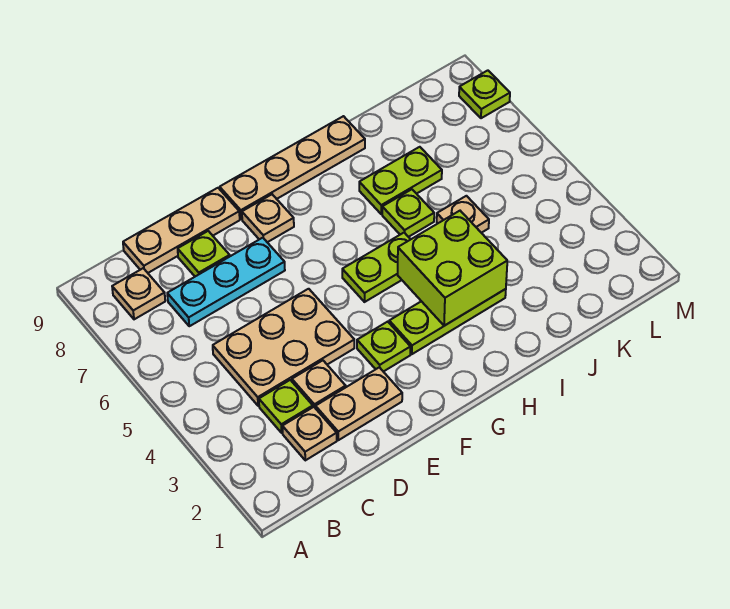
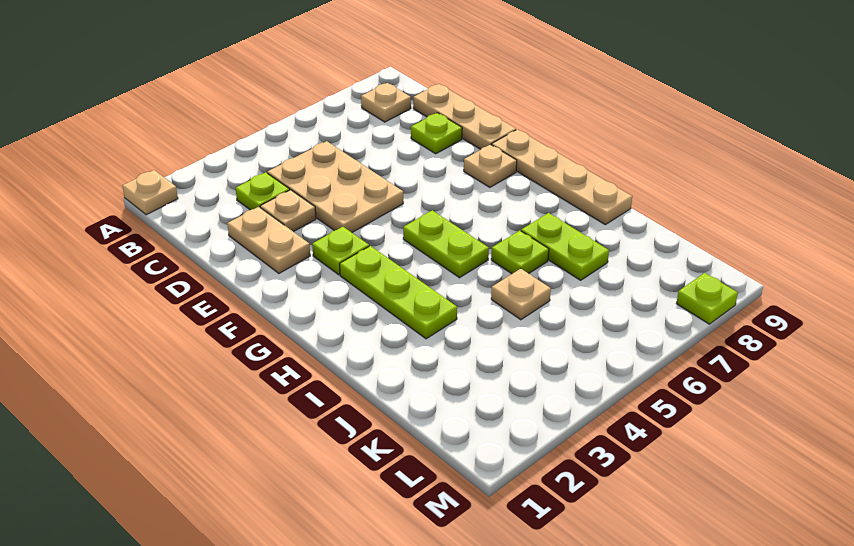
tan plate C2 level 1 -> tan plate A1 level 1
cyan plate C7:E7 level 1 -> none
lime brick H3:I4 level 2 -> none

